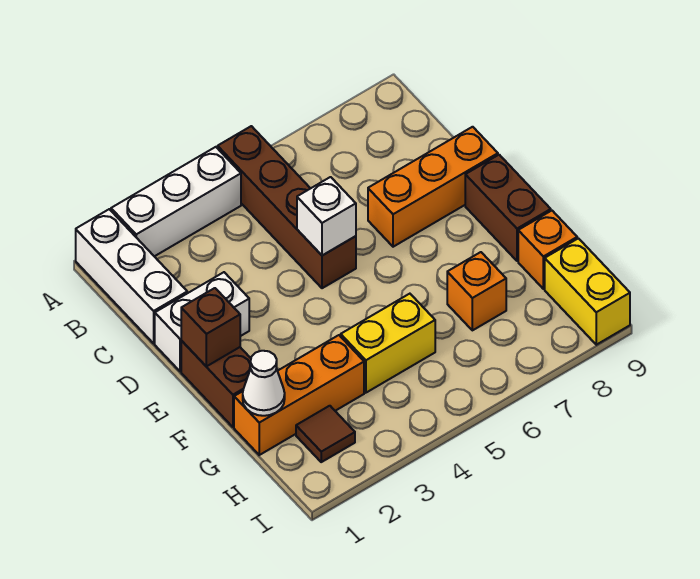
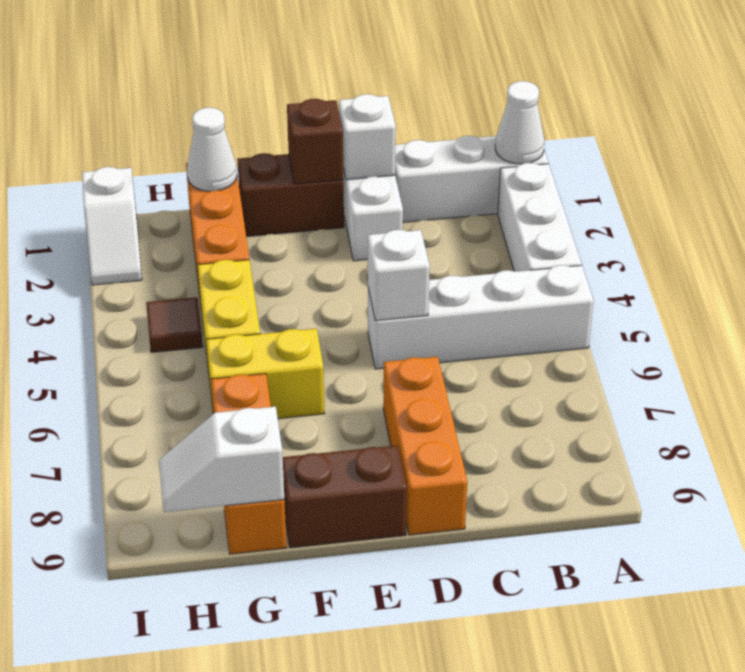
none -> white cone A1 level 2
brown brick A5:D5 level 1 -> white brick A5:D5 level 1
none -> white brick D1 level 2
none -> white slope G9:H9 level 2 top G
brown tile H2 level 1 -> brown tile H4 level 1
yellow brick H9:I9 level 1 -> yellow brick F6:G6 level 1
none -> white slope I1:I2 level 1 top 1

